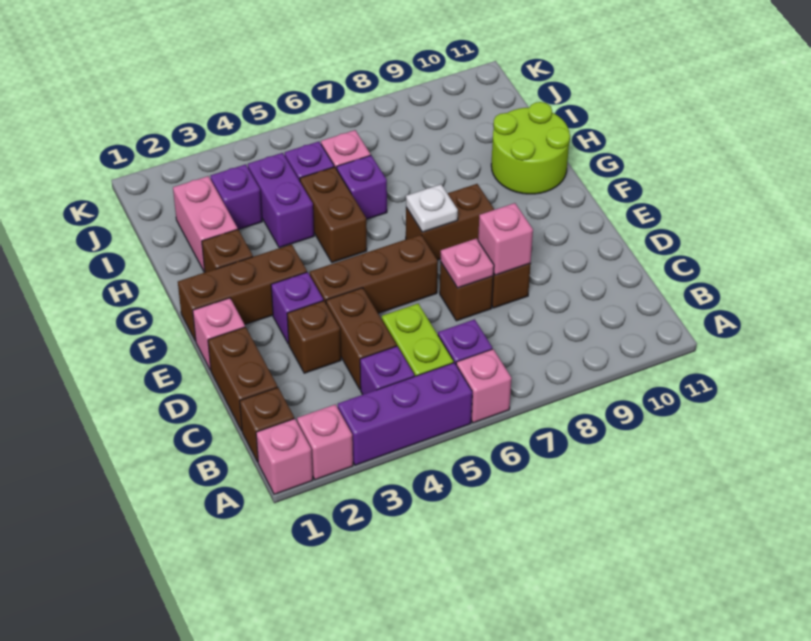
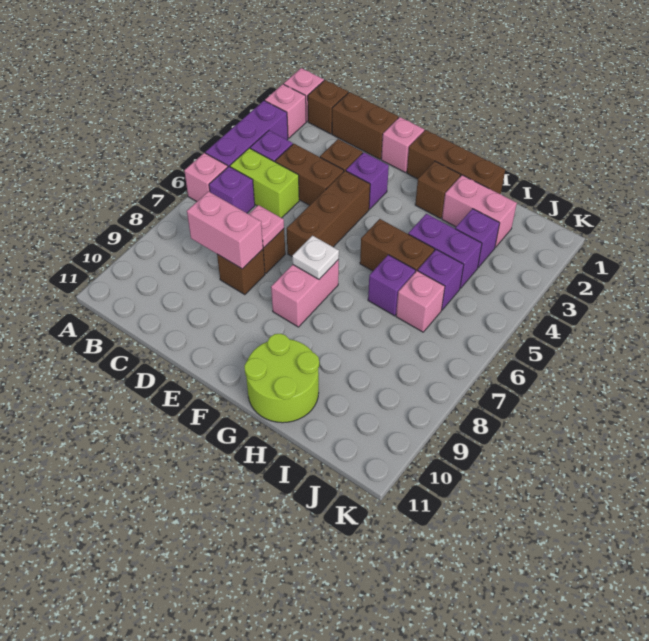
pink brick D8 level 2 -> pink brick C8:D8 level 2
brown brick F1:F3 level 1 -> brown brick F1:H1 level 1
brown brick F7:F8 level 1 -> pink brick F7:F8 level 1

